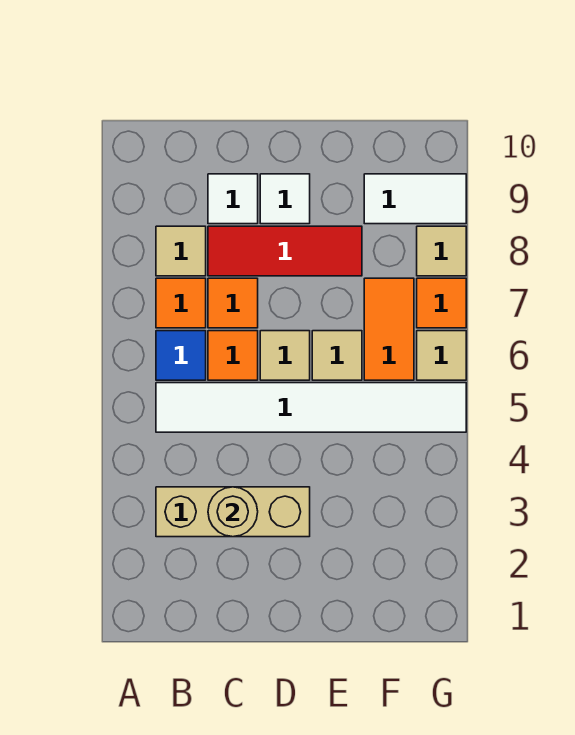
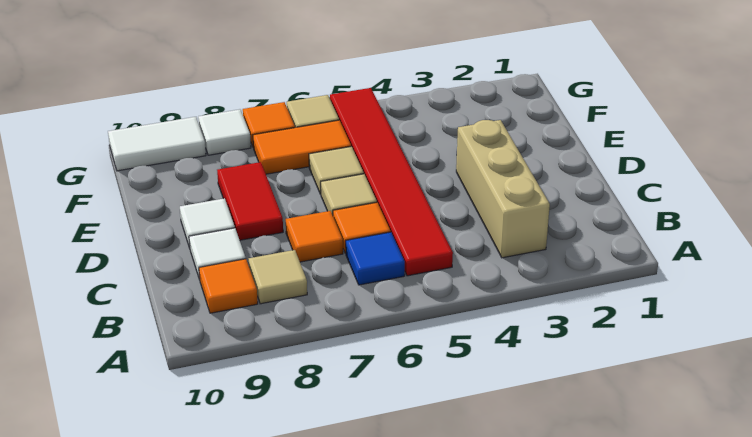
white tile B5:G5 level 1 -> red tile B5:G5 level 1
orange tile B7 level 1 -> orange tile B9 level 1
tan round brick C3 level 2 -> none
red tile C8:E8 level 1 -> red tile D8:E8 level 1
white tile F9:G9 level 1 -> white tile G9:G10 level 1
tan tile G8 level 1 -> white tile G8 level 1

